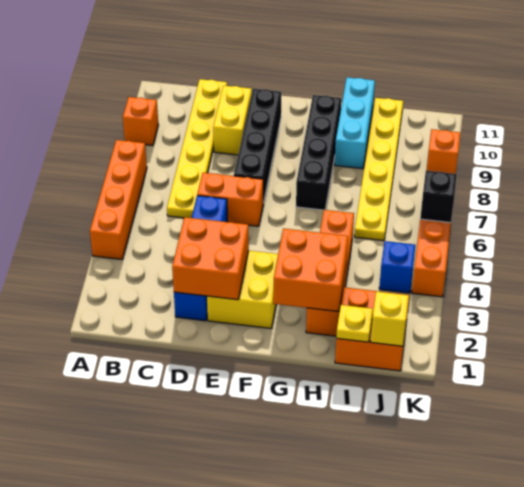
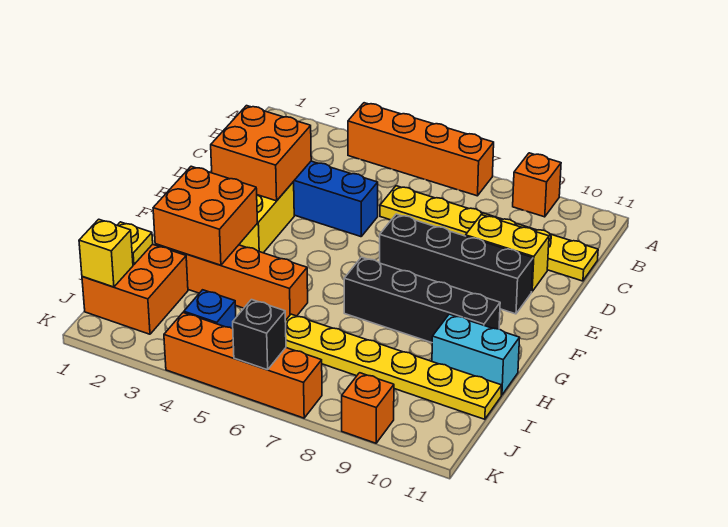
orange brick D6:E6 level 1 -> none
cyan brick H9:H11 level 1 -> cyan brick H10:H11 level 1

